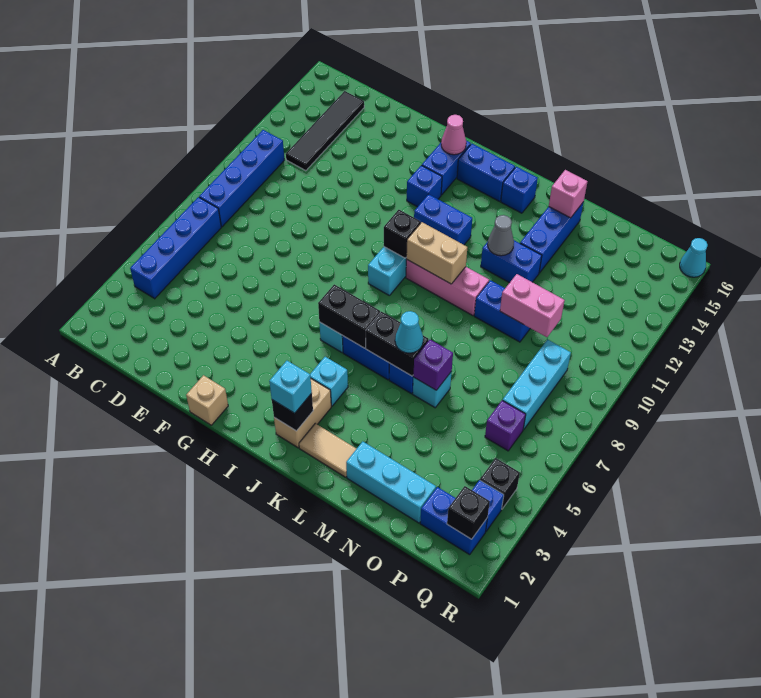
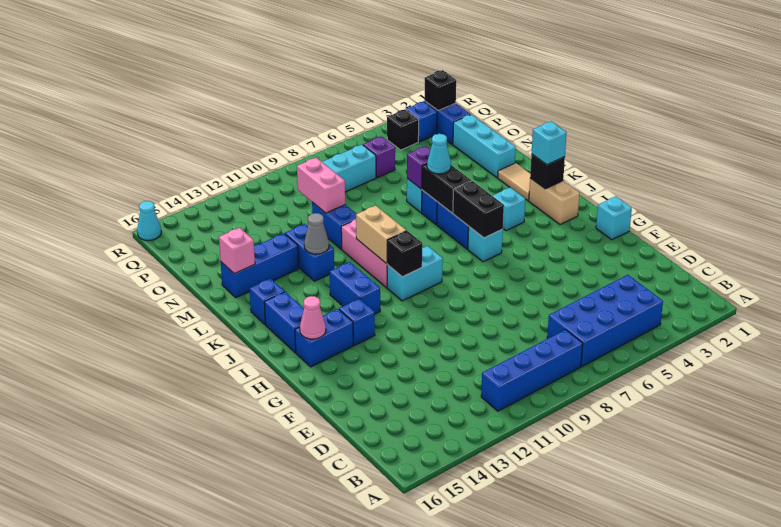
blue brick B4:B7 level 1 -> blue brick B4:C7 level 1
black tile C12:C15 level 1 -> none
tan brick G1 level 1 -> cyan brick G1 level 1
tan brick J2:J3 level 1 -> tan brick I2:J2 level 1

